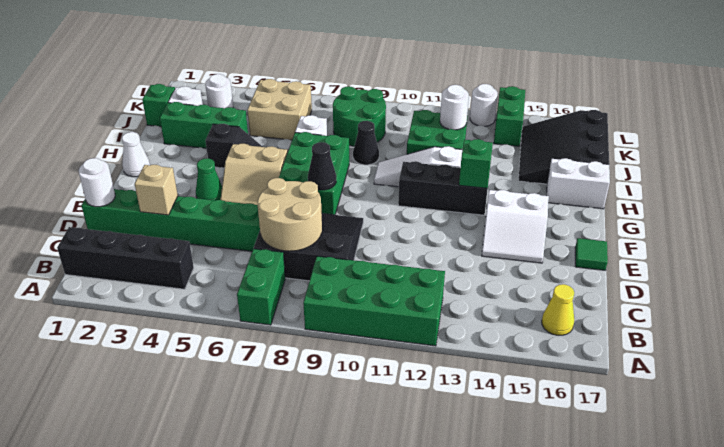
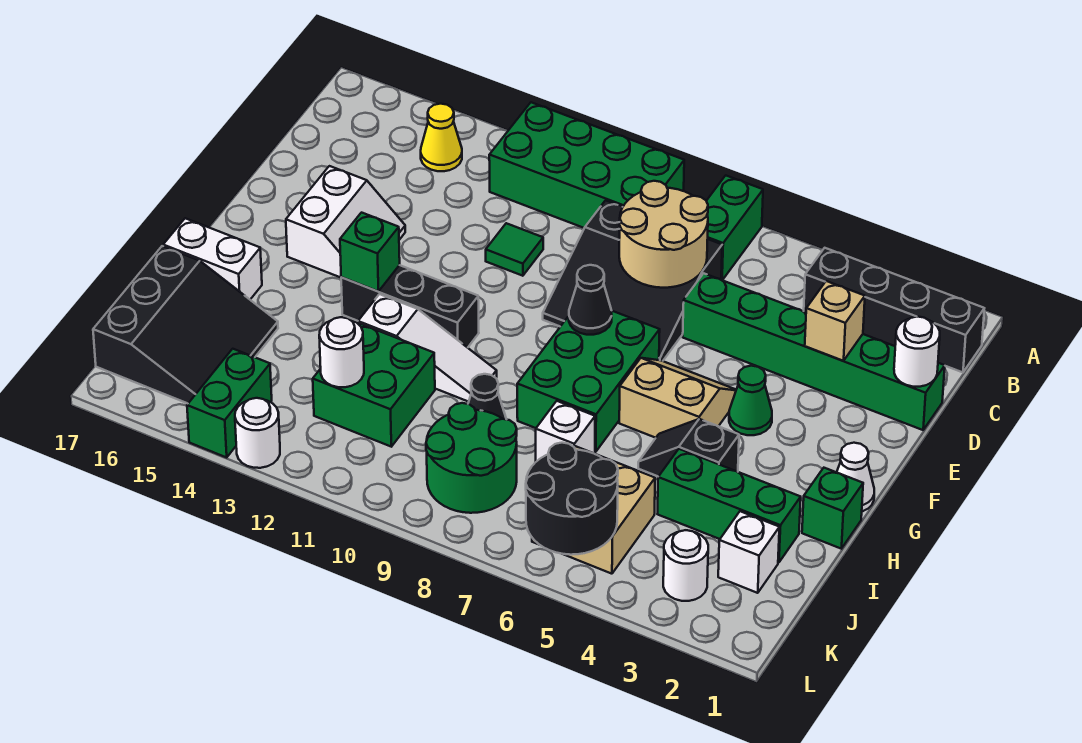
yellow cone B16 level 1 -> yellow cone B14 level 1
white slope E14:F15 level 1 top F -> white slope E14:F15 level 1 top 15
green tile E17 level 1 -> green tile D11 level 1
green brick J1 level 1 -> green brick H1 level 1
none -> black round brick K5:L6 level 2

